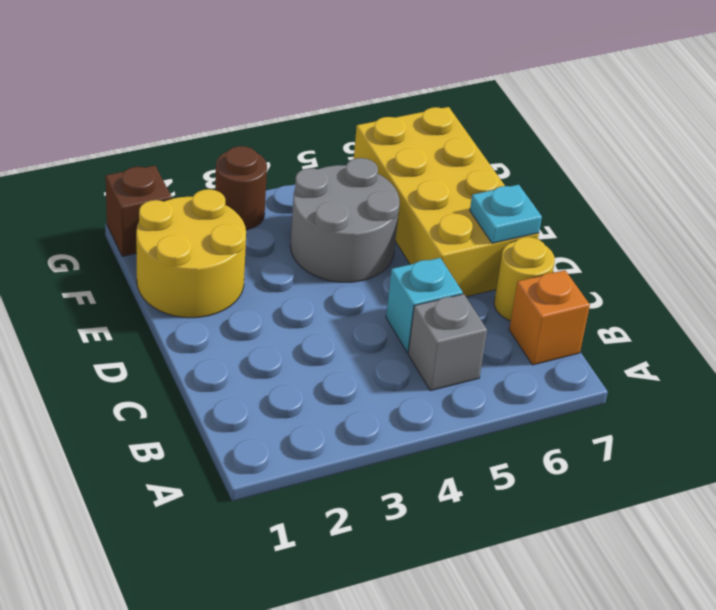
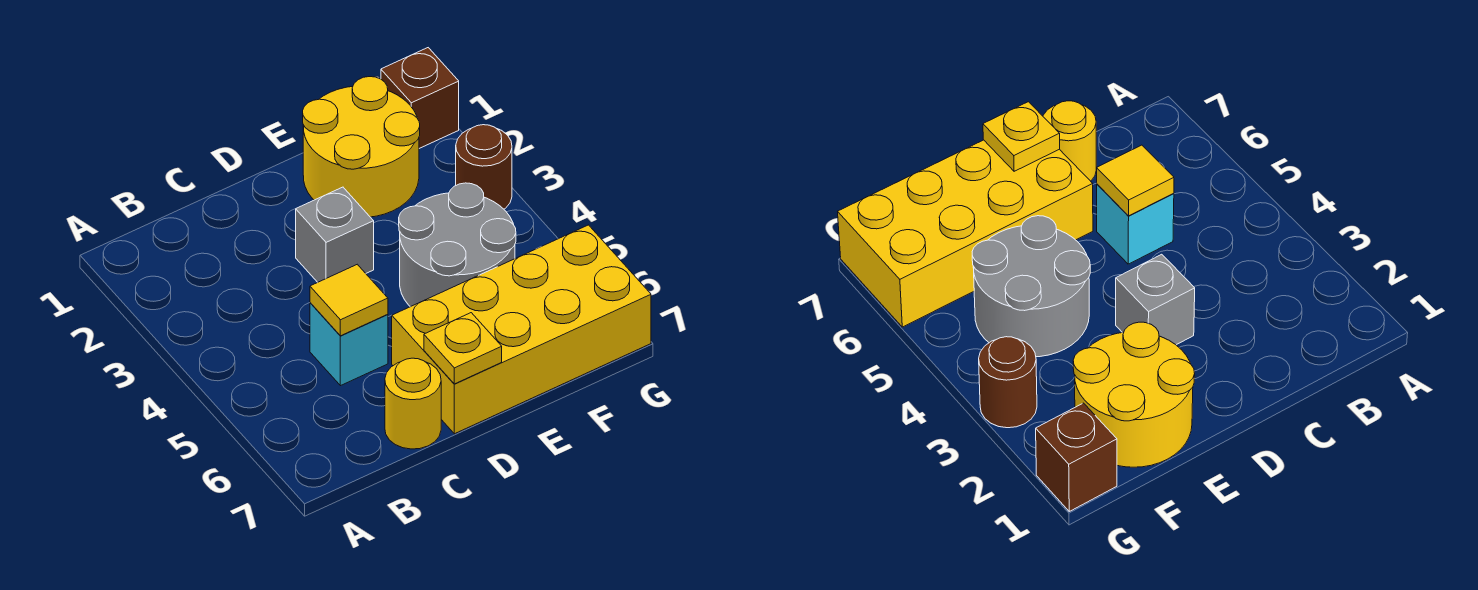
grey brick B5 level 1 -> grey brick D3 level 1
orange brick B7 level 1 -> none
none -> yellow tile C5 level 2
cyan plate D7 level 2 -> yellow plate D7 level 2

